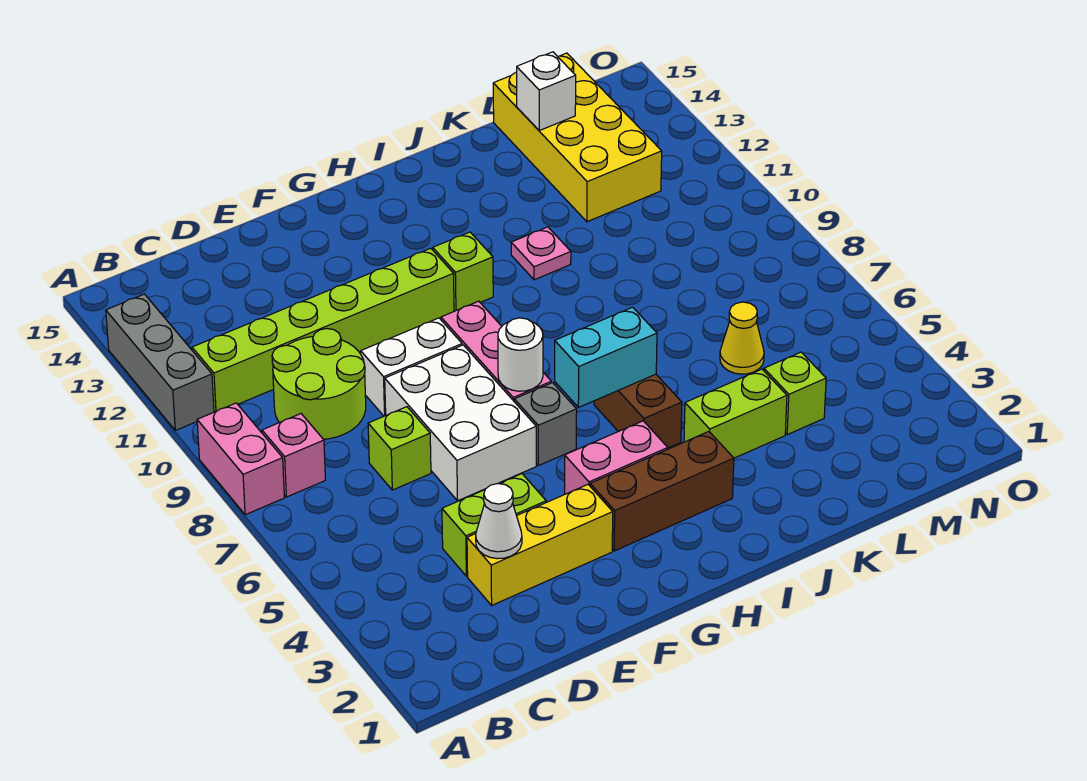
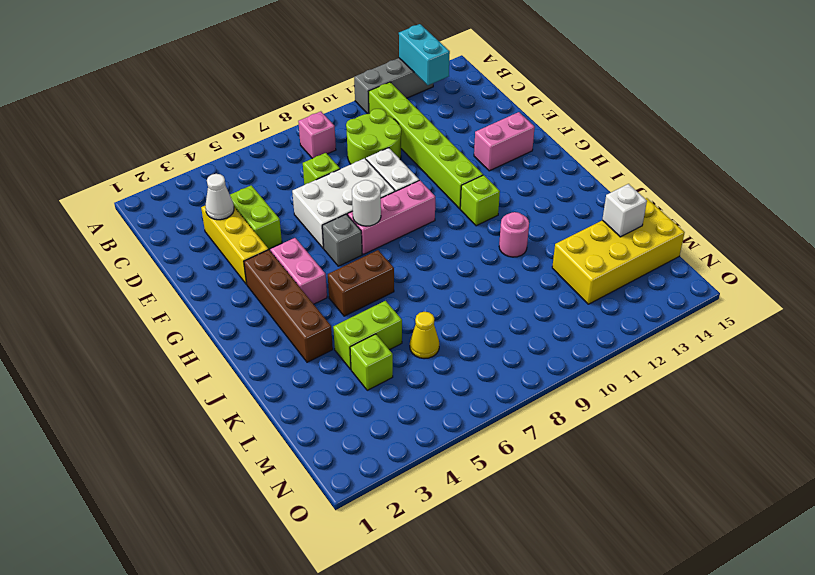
pink brick A8:A9 level 1 -> pink brick F13:F14 level 1
brown brick G3:I3 level 1 -> brown brick G3:J3 level 1
cyan brick H6:I6 level 2 -> cyan brick A13:B13 level 2
lime brick J4:K4 level 1 -> lime brick K4:K5 level 1
pink plate J11 level 1 -> pink round brick J11 level 1

